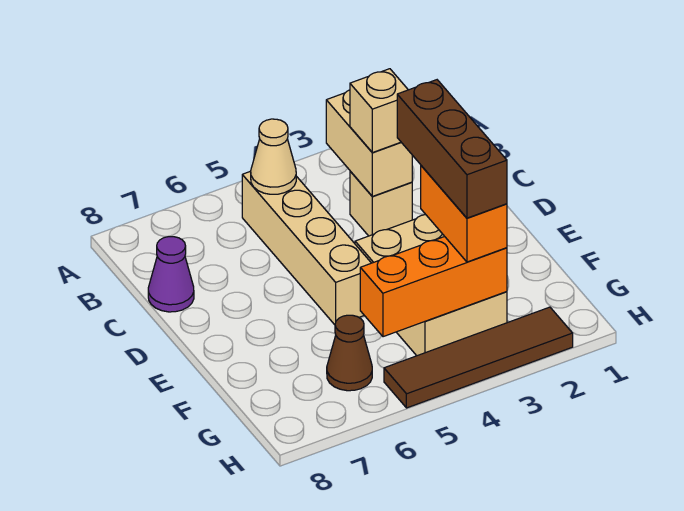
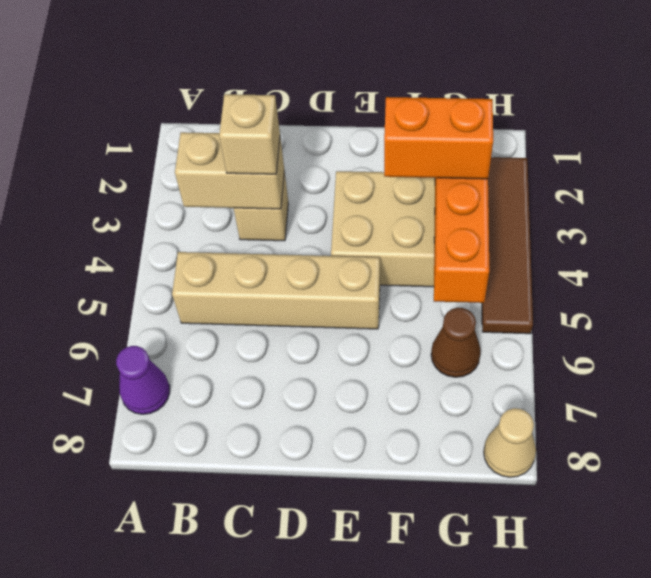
tan cone B5 level 2 -> tan cone H8 level 1
purple cone C8 level 1 -> purple cone A7 level 1
brown brick E3:G3 level 4 -> none

